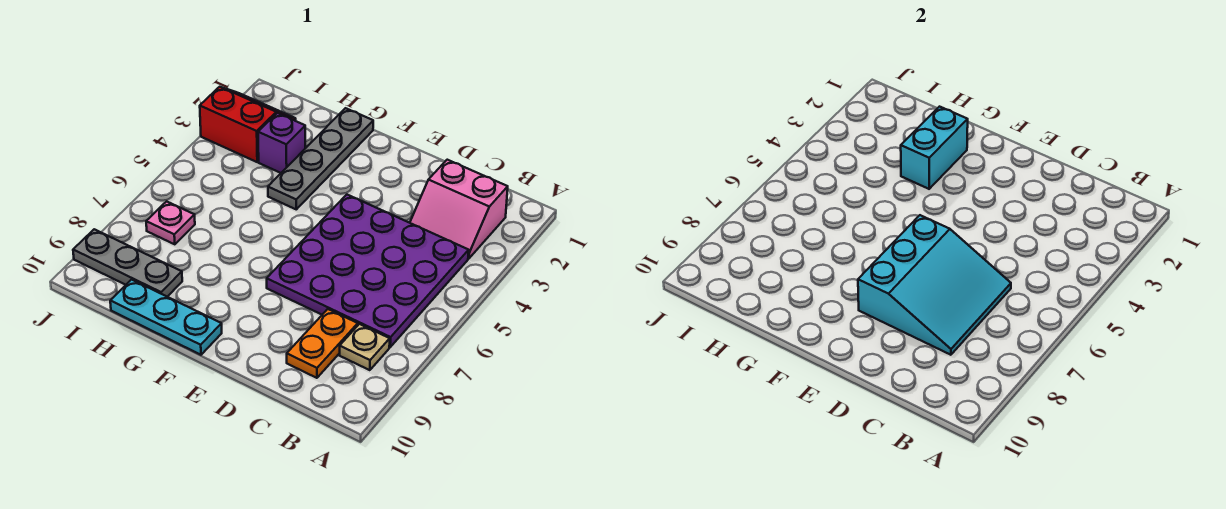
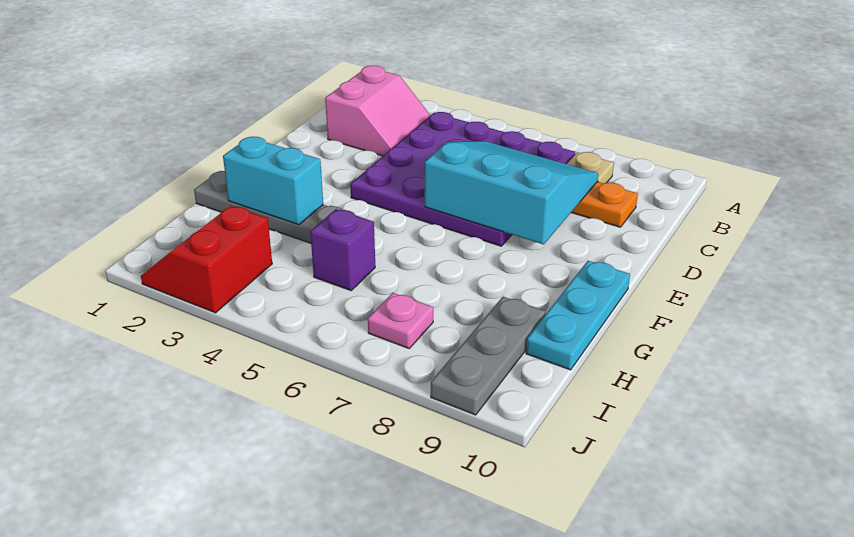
purple brick H3 level 1 -> purple brick H5 level 1

